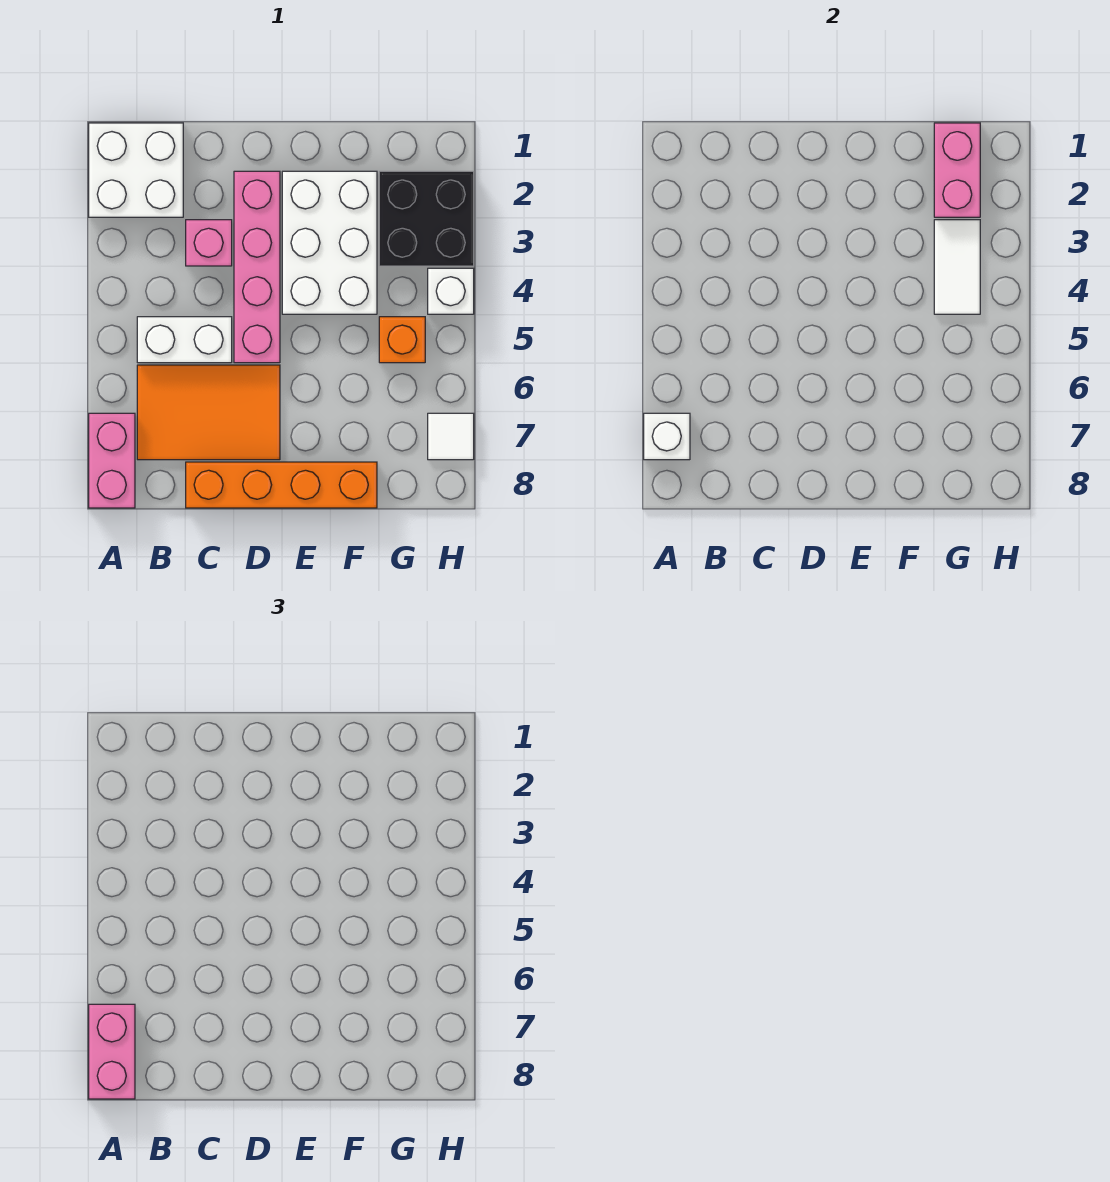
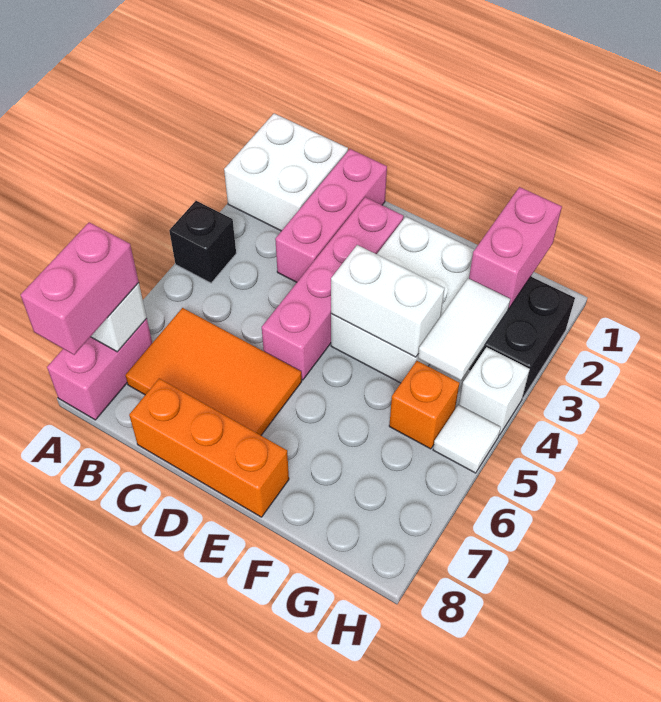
none -> black brick A4 level 1
white brick B5:C5 level 1 -> white brick E4:F4 level 2
pink brick C3 level 1 -> pink brick C1:C3 level 1
orange brick C8:F8 level 1 -> orange brick C8:E8 level 1
white tile H7 level 1 -> white tile H5 level 1

